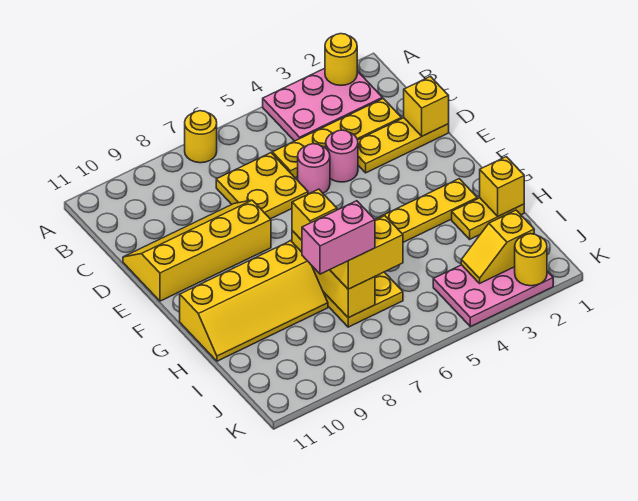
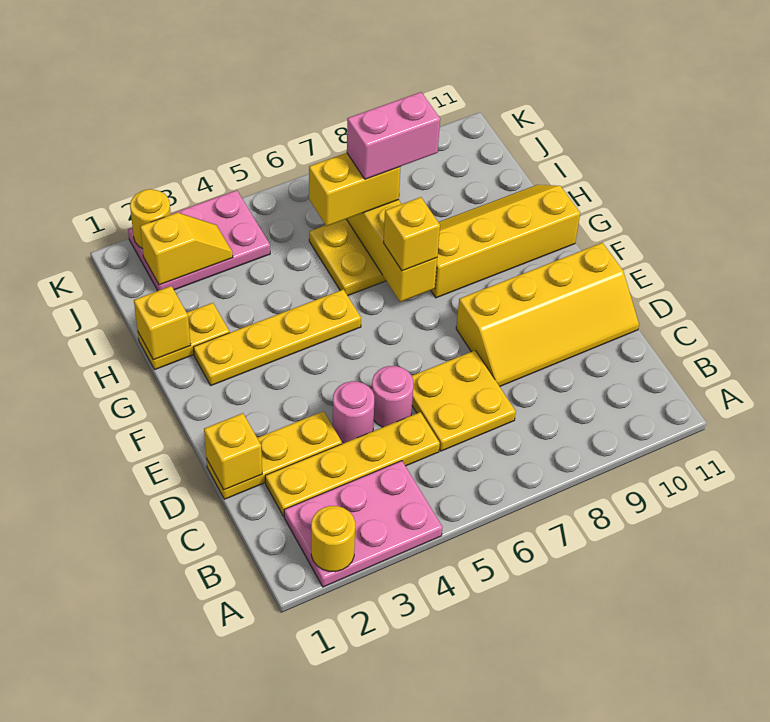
yellow round brick A7 level 1 -> none

